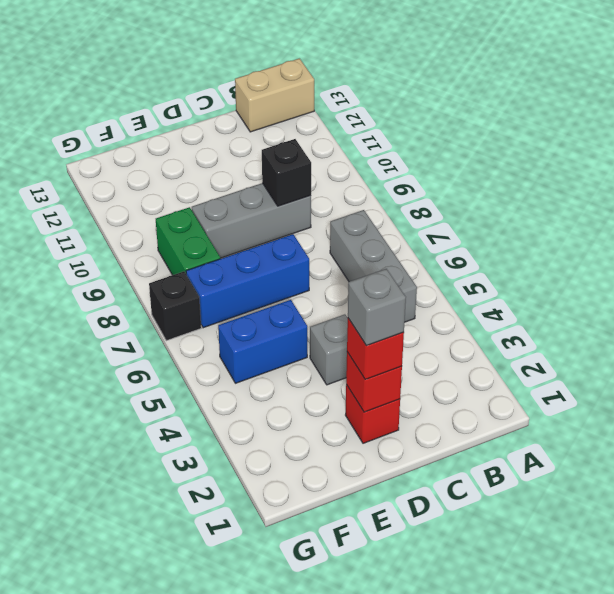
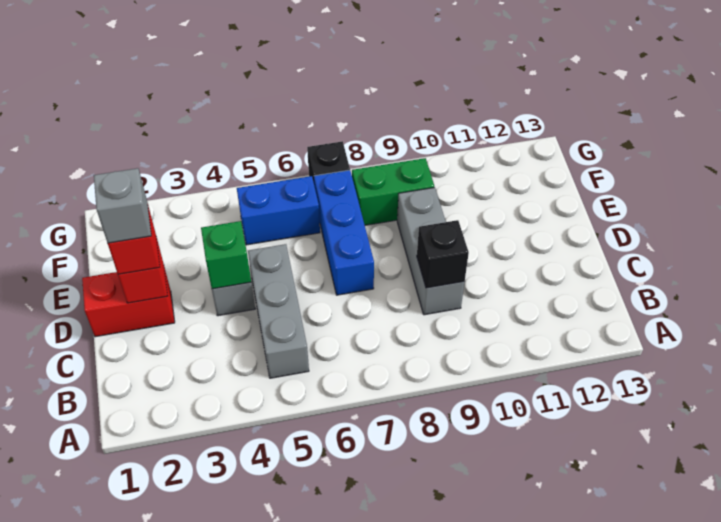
tan brick A13:B13 level 1 -> none
grey brick B5:B7 level 1 -> grey brick B5:D5 level 1
red brick D2 level 1 -> red brick D1:D2 level 1
none -> green brick D4 level 2
blue brick E5:F5 level 1 -> blue brick F5:F6 level 1

